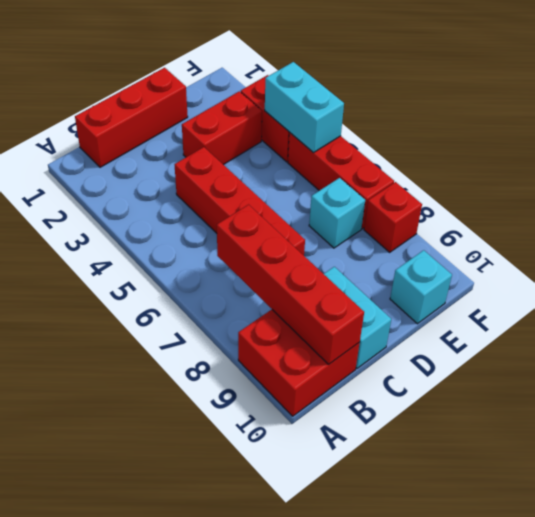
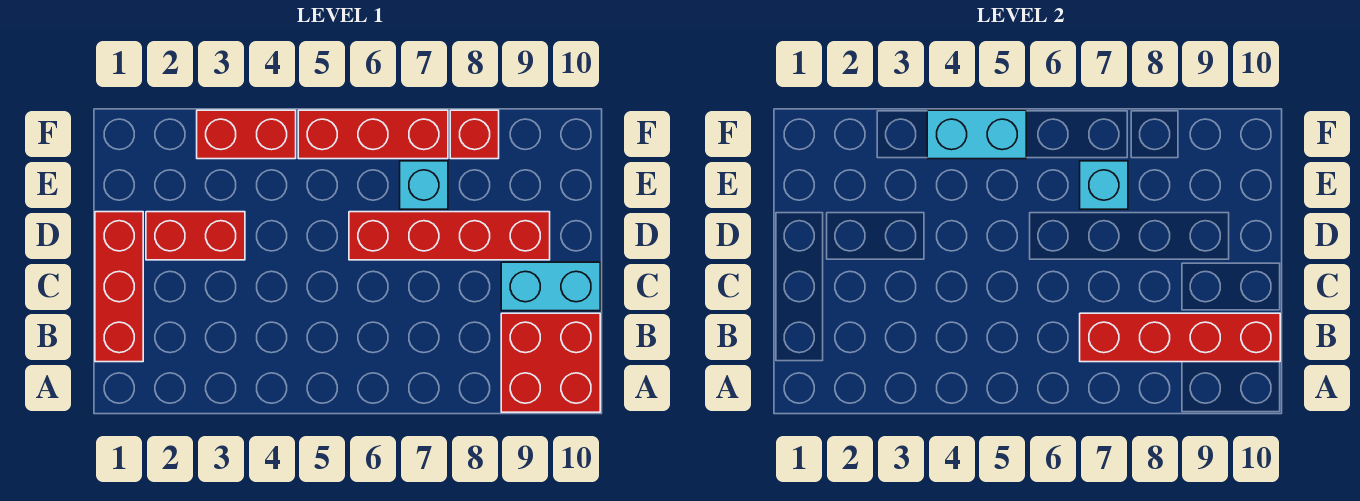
red brick C4:C7 level 1 -> red brick D6:D9 level 1
red brick D3:E3 level 1 -> red brick D2:D3 level 1
cyan brick E10 level 1 -> cyan brick E7 level 2

